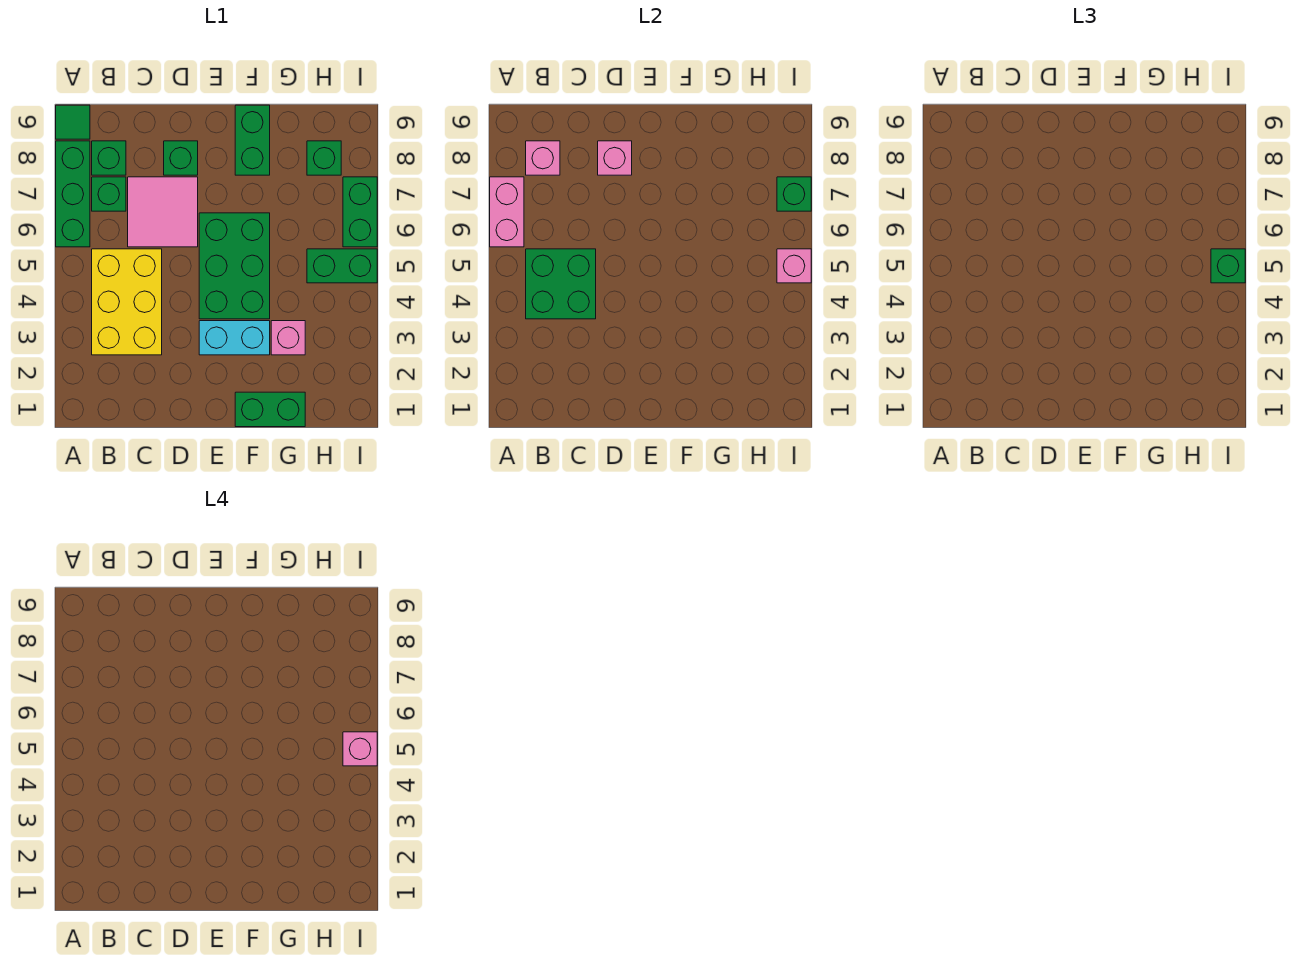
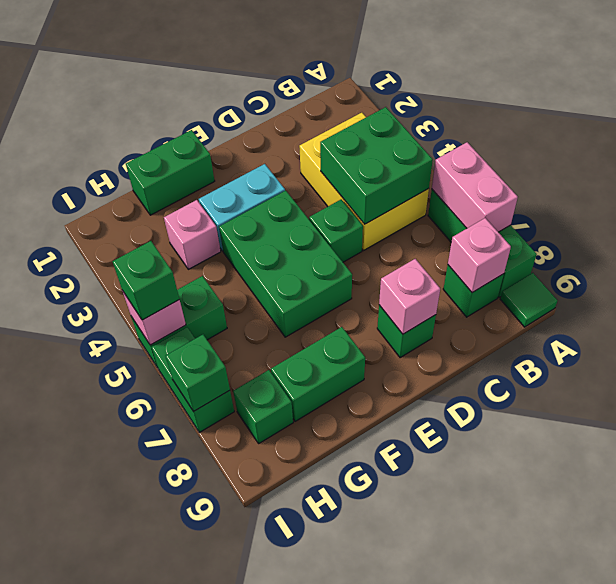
green brick B7 level 1 -> green brick D5 level 1
pink tile C6:D7 level 1 -> none
green brick F8:F9 level 1 -> green brick F8:G8 level 1
pink brick I5 level 4 -> none

